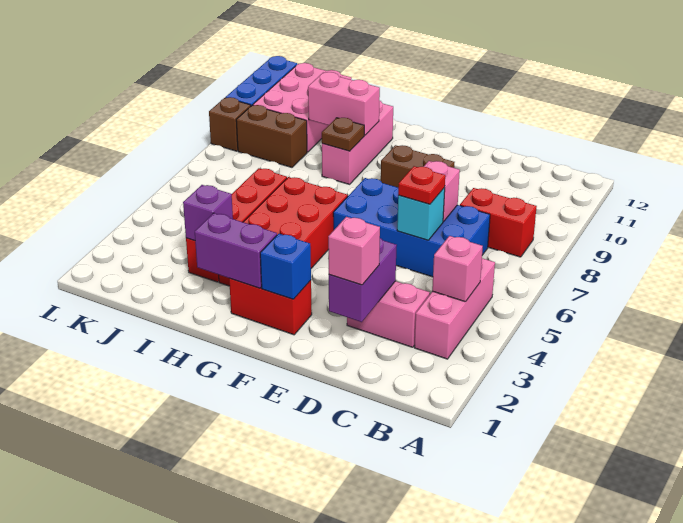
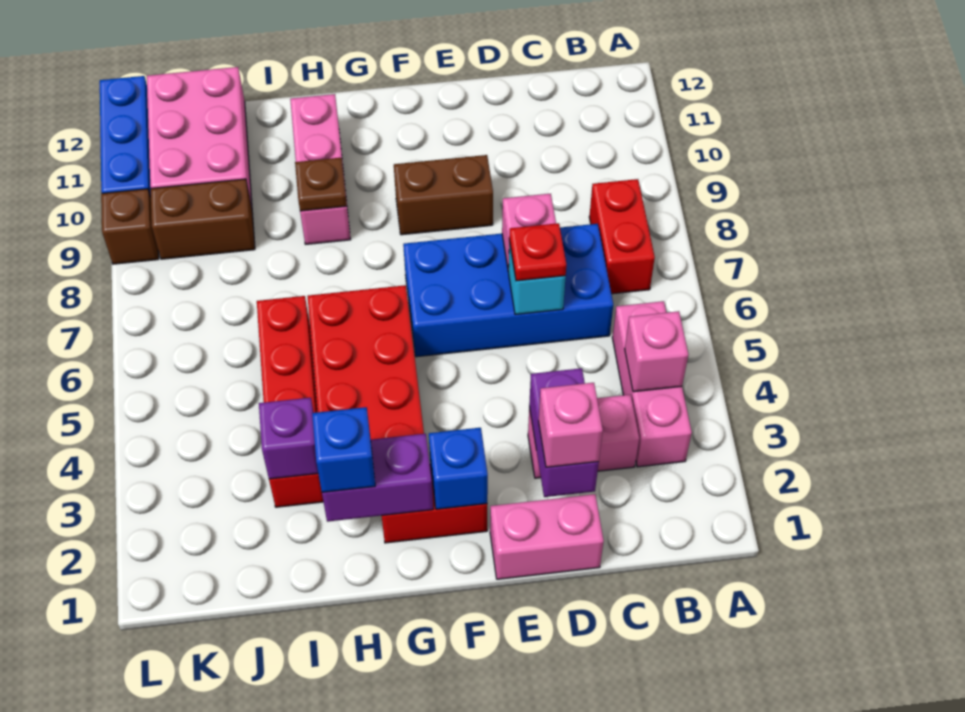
red brick B8:C8 level 1 -> red brick B7:B8 level 1
none -> blue brick H2 level 3
pink brick H10:I10 level 2 -> pink brick D1:E1 level 1

